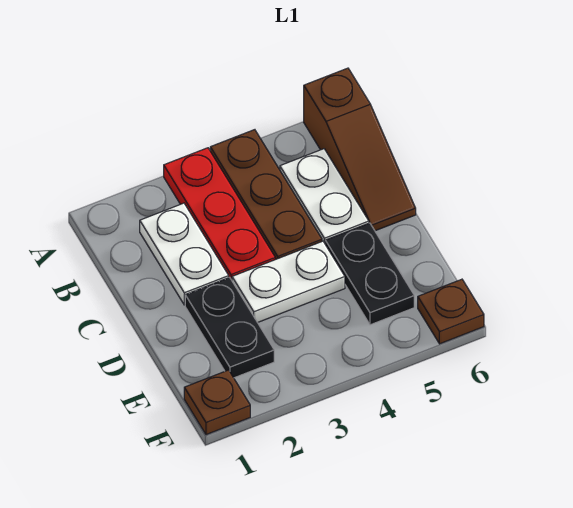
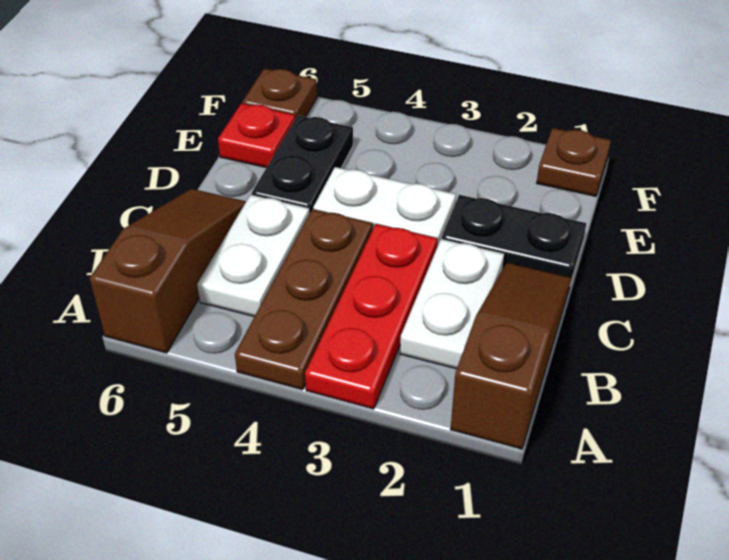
none -> brown slope A1:C1 level 1 top A
black plate D2:E2 level 1 -> black plate D1:D2 level 1
none -> red plate E6 level 1

